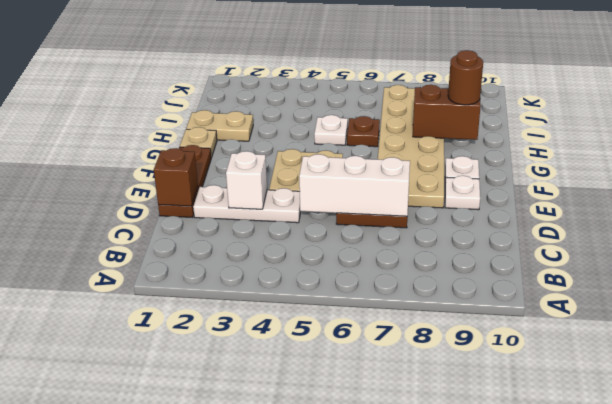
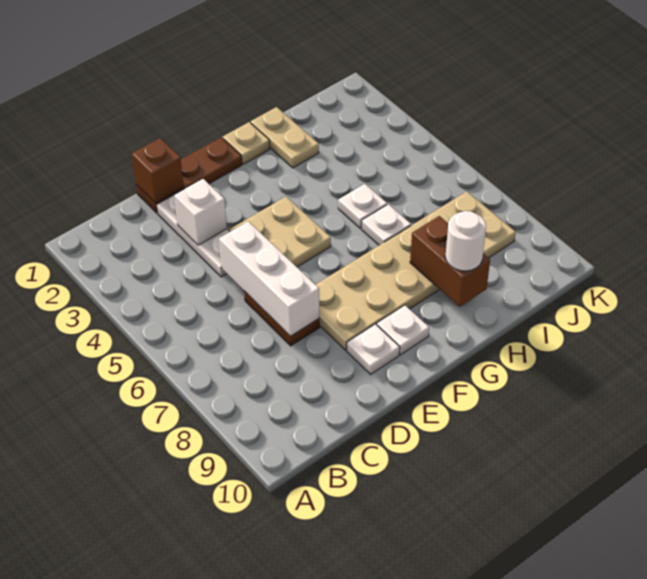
brown plate H6 level 1 -> white plate H6 level 1
brown round brick H9 level 3 -> white round brick H9 level 3

